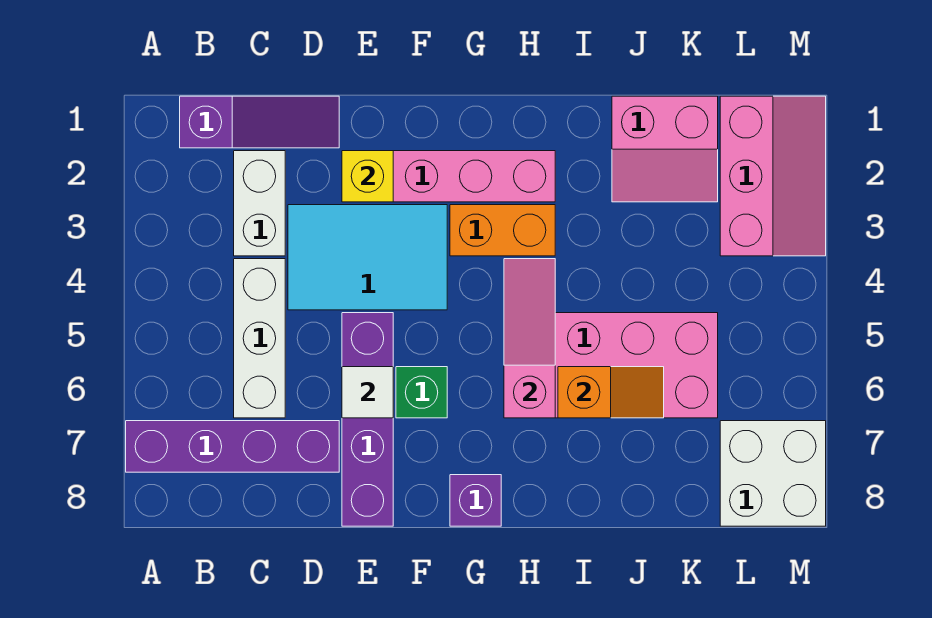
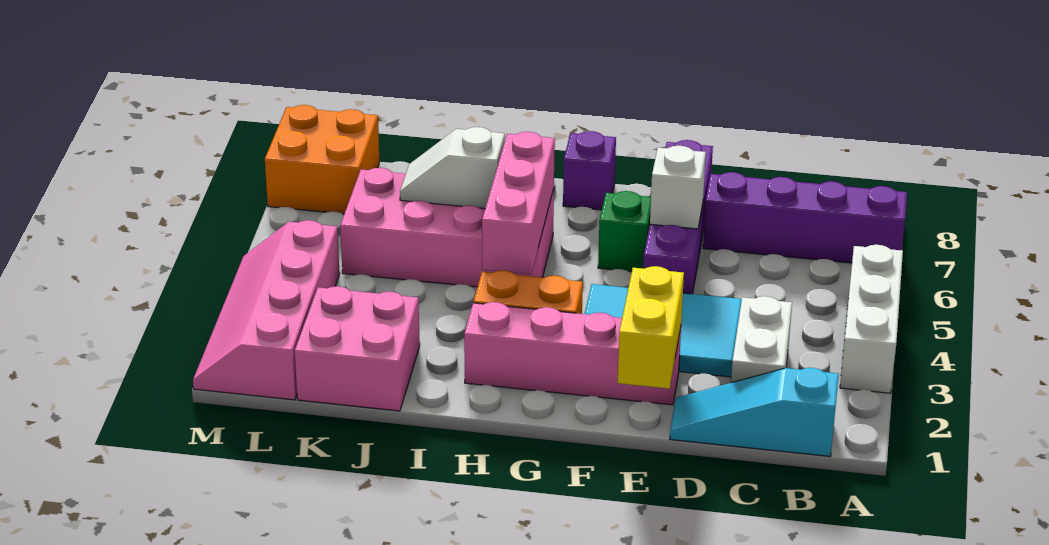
purple slope B1:D1 level 1 top B -> cyan slope B1:D1 level 1 top B
white brick C4:C6 level 1 -> white brick A3:A5 level 1
yellow brick E2 level 2 -> yellow brick E1:E2 level 2
white tile E6 level 2 -> white brick E6 level 2
pink slope H4:H6 level 2 top 6 -> pink brick H4:H6 level 2
orange slope I6:J6 level 2 top I -> white slope I6:J6 level 2 top I
pink slope J1:K2 level 1 top 1 -> pink brick J1:K2 level 1
pink slope L1:M3 level 1 top L -> pink slope L1:M4 level 1 top L
white brick L7:M8 level 1 -> orange brick L7:M8 level 1

